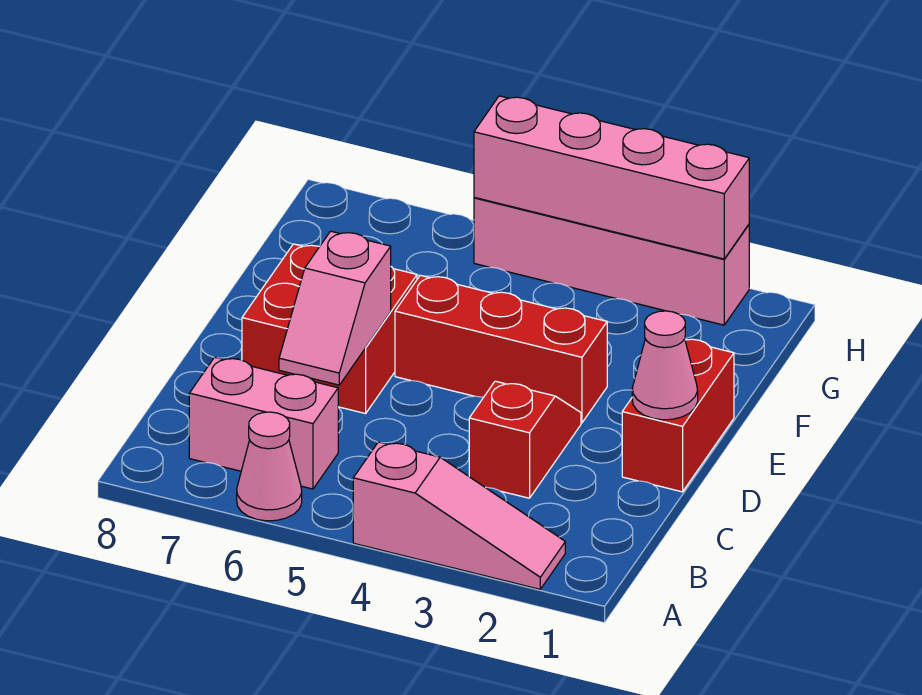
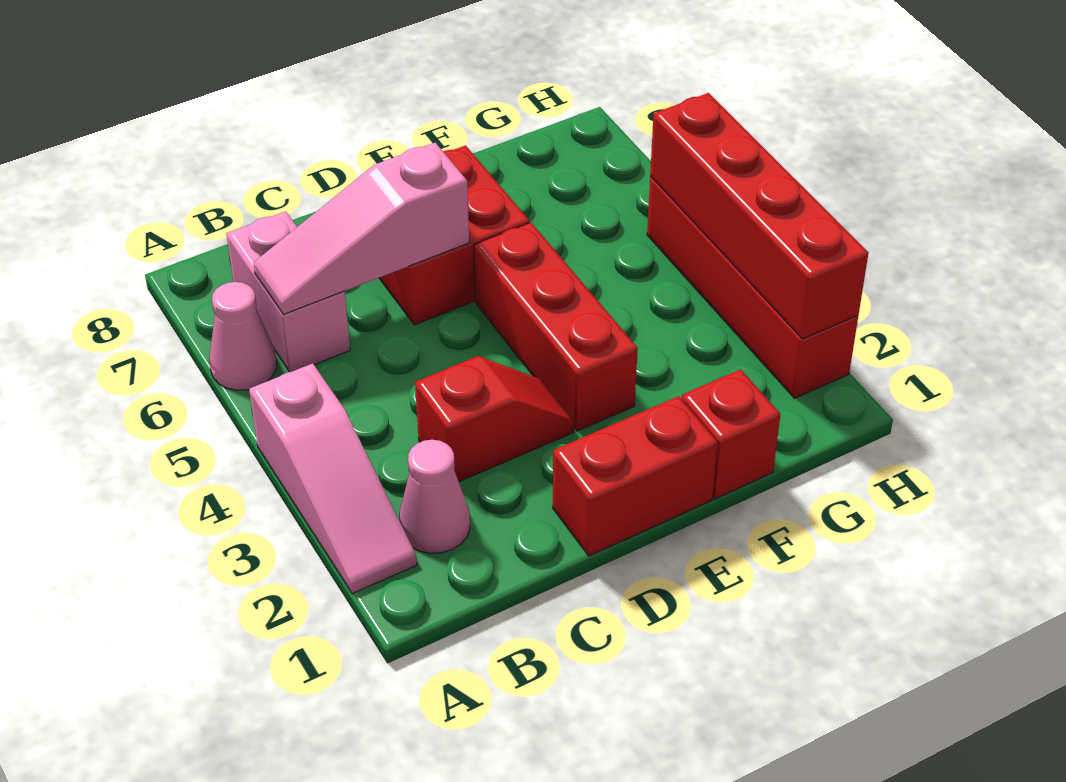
pink slope C6:D6 level 2 top D -> pink slope B6:D6 level 2 top D
pink cone D1 level 2 -> pink cone B2 level 1
none -> red brick F1 level 1
pink brick H2:H5 level 1 -> red brick H2:H5 level 1
pink brick H2:H5 level 2 -> red brick H2:H5 level 2

